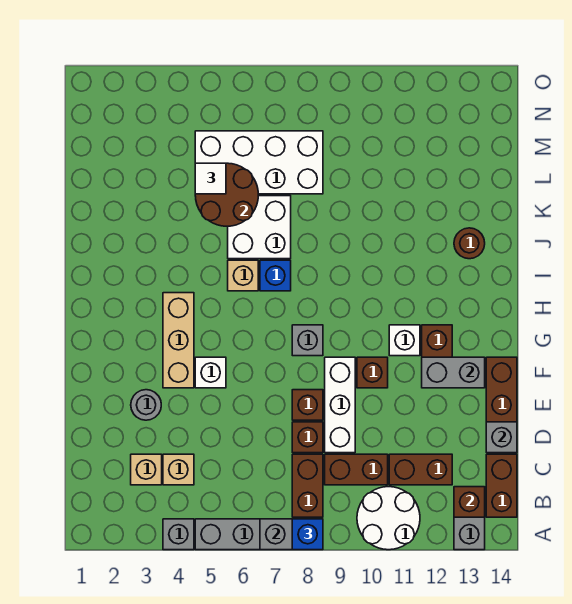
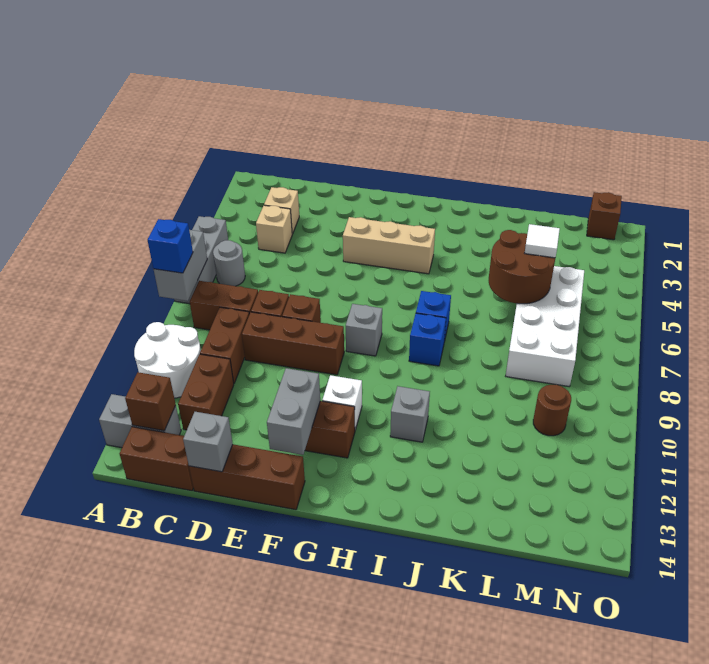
grey brick A4 level 1 -> grey brick I11 level 1
white brick D9:F9 level 1 -> brown brick D9:F9 level 1
grey round brick E3 level 1 -> grey round brick B6 level 1
white brick F5 level 1 -> none
brown brick F10 level 1 -> brown brick N1 level 1
tan brick I6 level 1 -> none
none -> blue brick I8 level 1
white brick J6:K7 level 1 -> none
brown round brick J13 level 1 -> brown round brick M10 level 1

